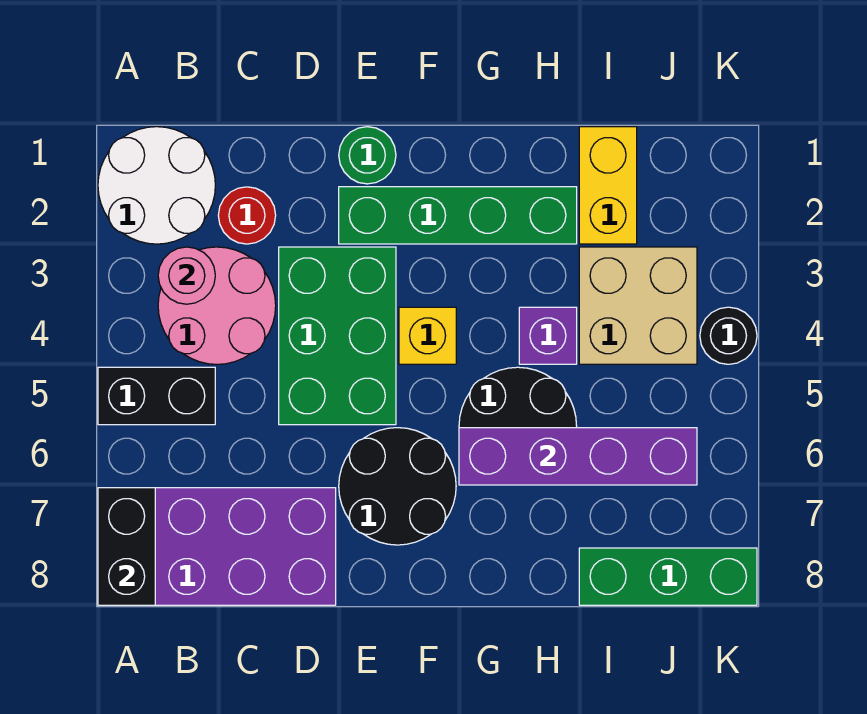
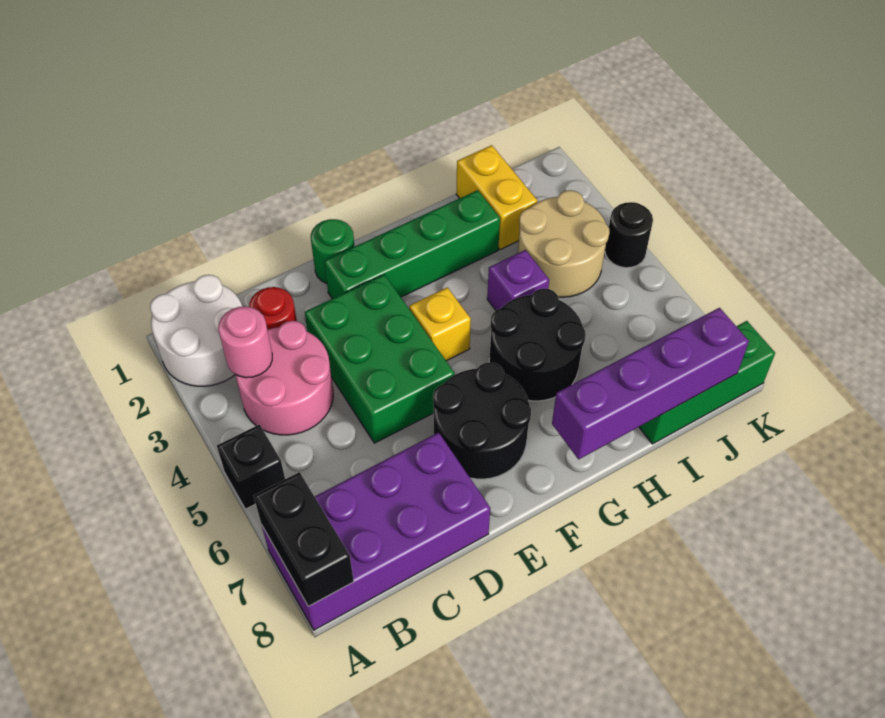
black brick A5:B5 level 1 -> black brick A5 level 1
purple brick G6:J6 level 2 -> purple brick G8:J8 level 2
tan brick I3:J4 level 1 -> tan round brick I3:J4 level 1

